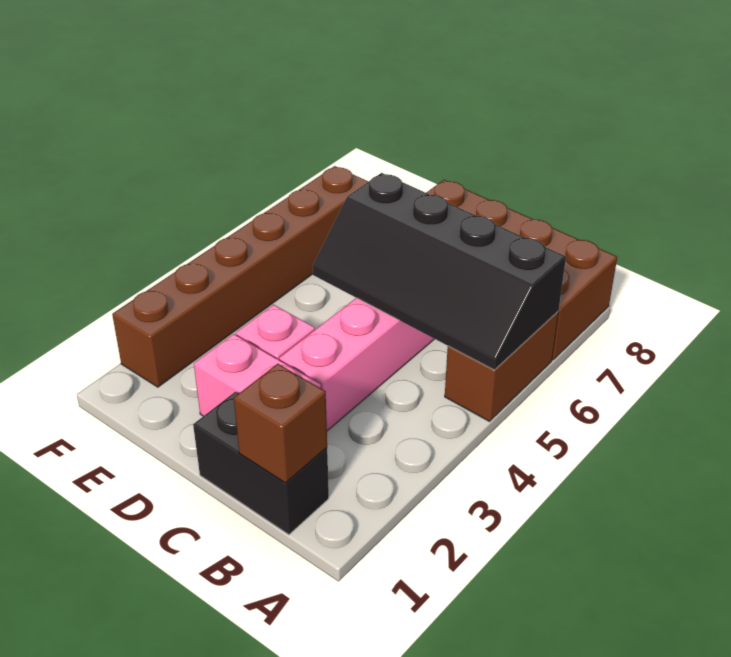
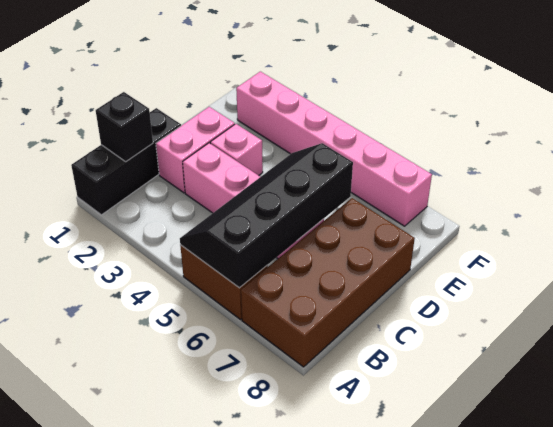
black brick B1:C1 level 1 -> black brick A1:C1 level 1
brown brick B1 level 2 -> black brick B1 level 2
brown brick F2:F7 level 1 -> pink brick F2:F7 level 1

